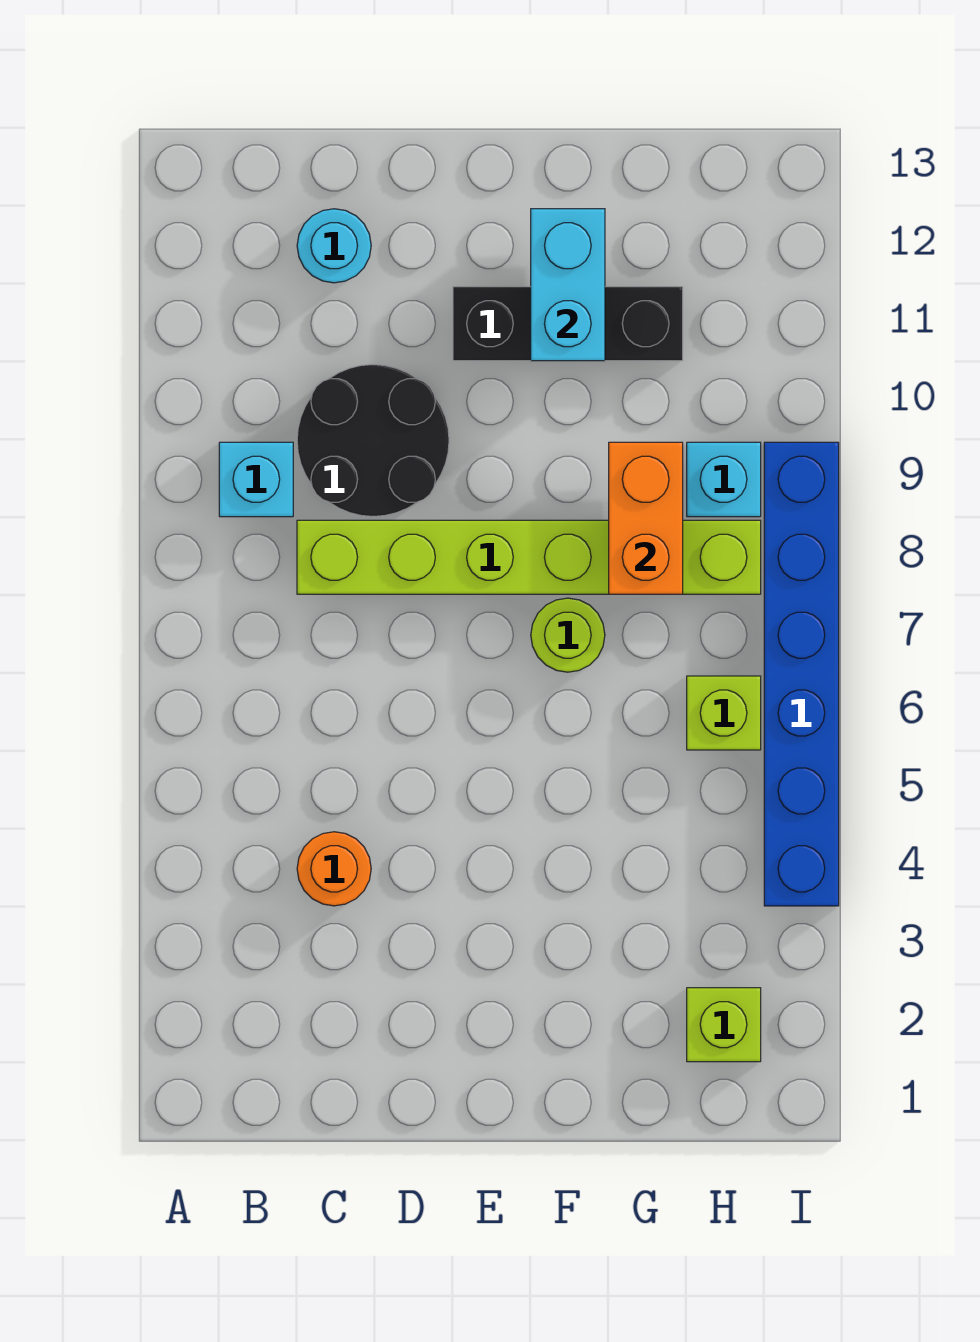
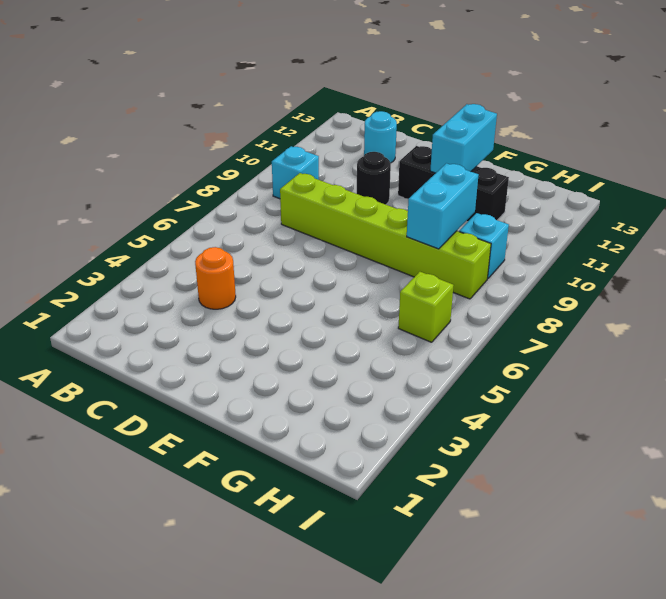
black round brick C9:D10 level 1 -> black round brick D10 level 1
lime round brick F7 level 1 -> none
orange brick G8:G9 level 2 -> cyan brick G8:G9 level 2
lime brick H2 level 1 -> none
blue brick I4:I9 level 1 -> none

